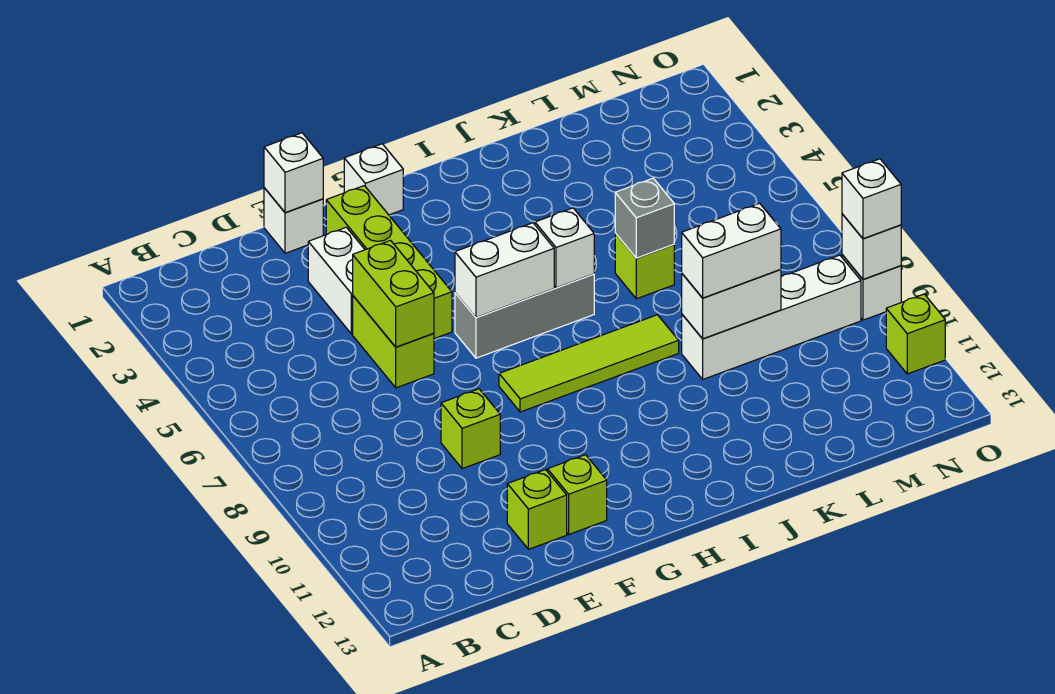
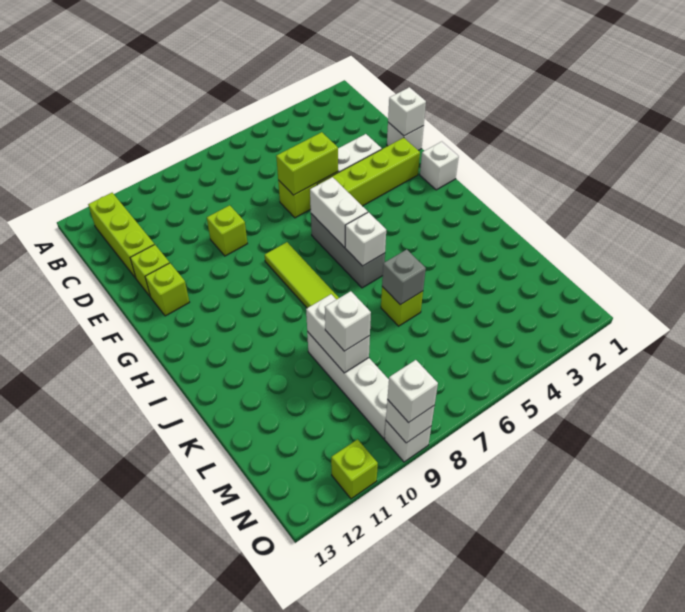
none -> lime brick B12:D12 level 1
white brick K9:L9 level 3 -> white brick L9 level 3

